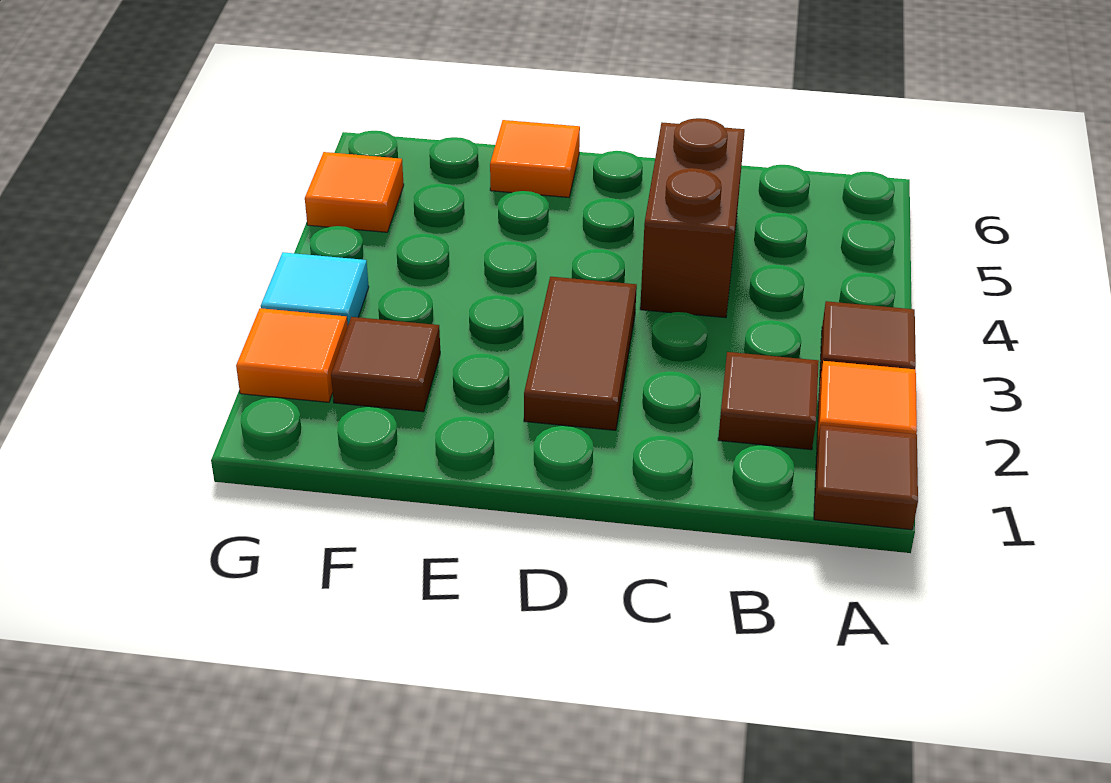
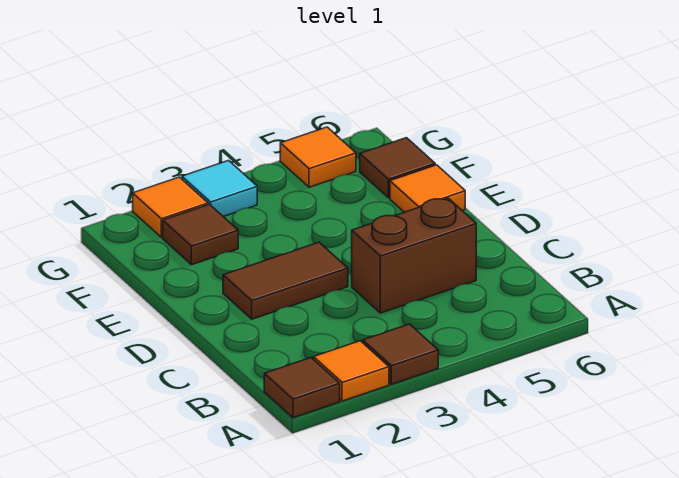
brown tile B2 level 1 -> brown tile F6 level 1

